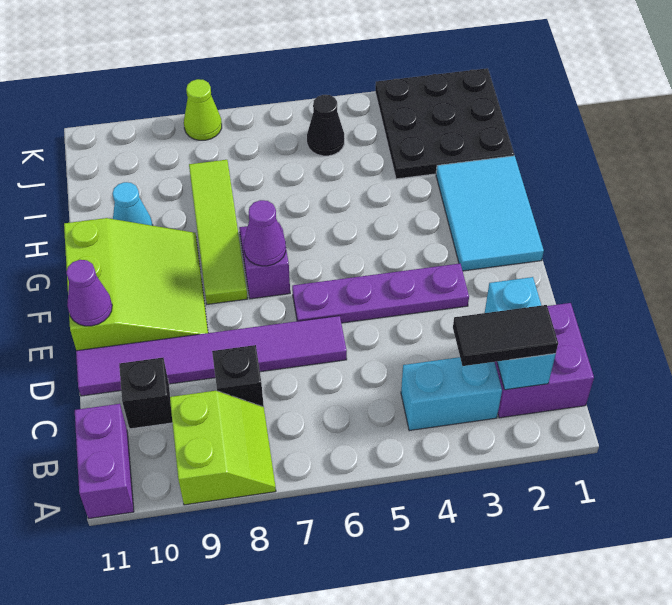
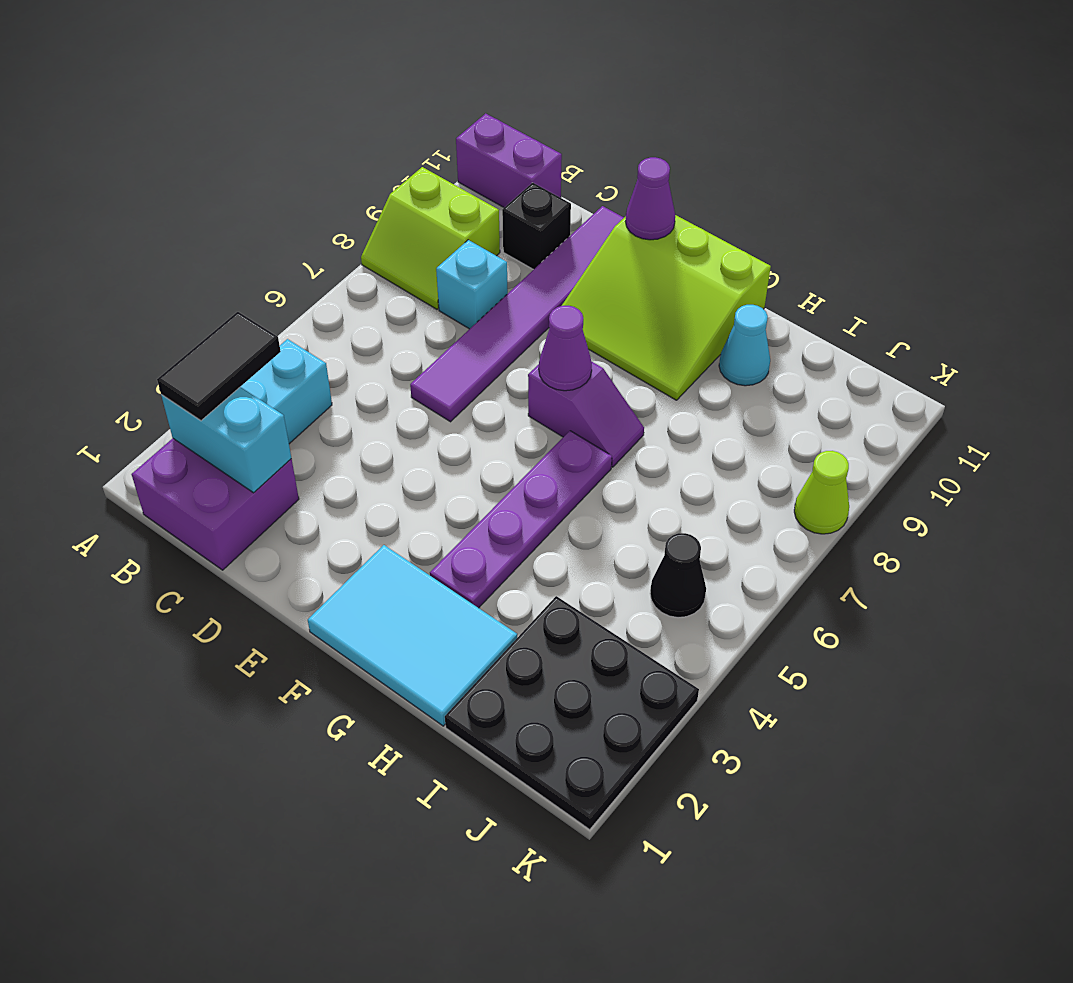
black brick C8 level 1 -> cyan brick C8 level 1
purple plate E3:E6 level 1 -> purple plate G3:G6 level 1
lime tile F8:I8 level 1 -> none

